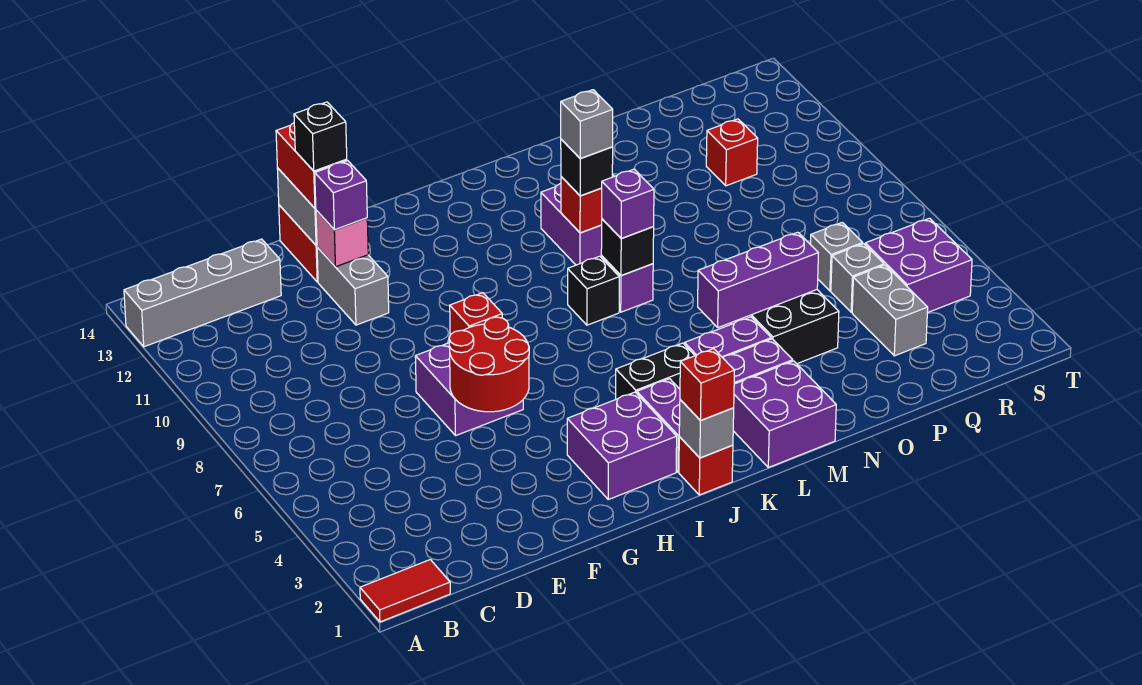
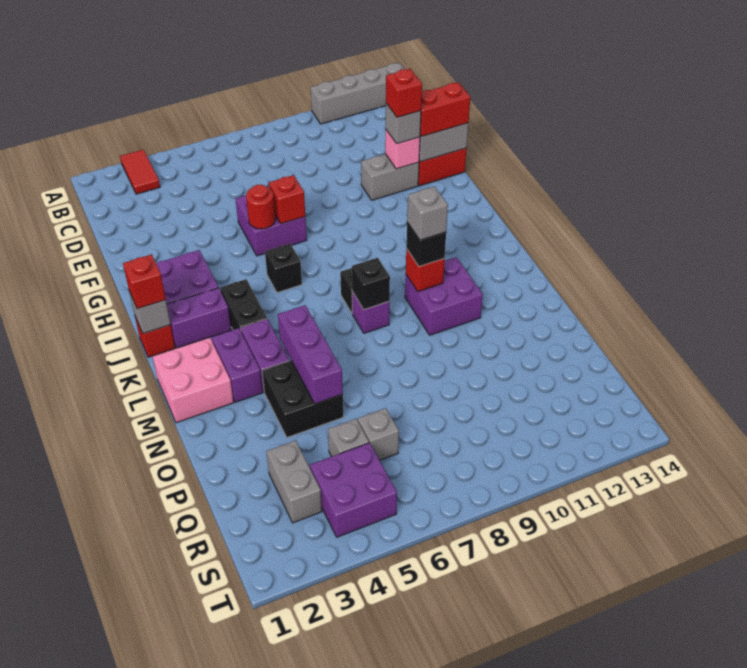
red tile A1:B1 level 1 -> red tile A3:B3 level 1
grey brick A13:D13 level 1 -> grey brick A11:A14 level 1
red round brick F5:G6 level 2 -> red round brick G6 level 2
purple brick F12 level 3 -> grey brick F12 level 3
black brick F13 level 4 -> black brick I6 level 1
purple brick L1:M2 level 1 -> pink brick L1:M2 level 1
purple brick L8 level 3 -> none
grey brick Q3:Q4 level 1 -> grey brick Q3:R3 level 1
red brick Q11 level 1 -> red brick F12 level 4

